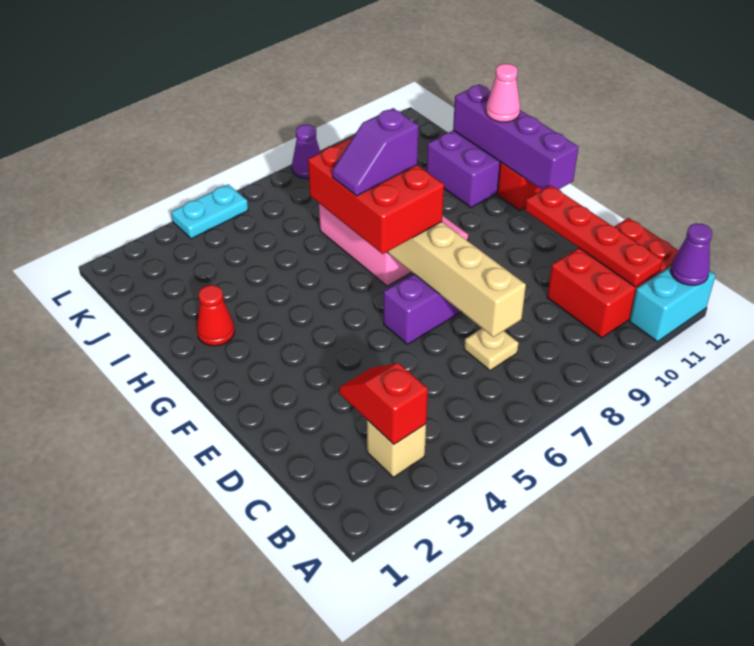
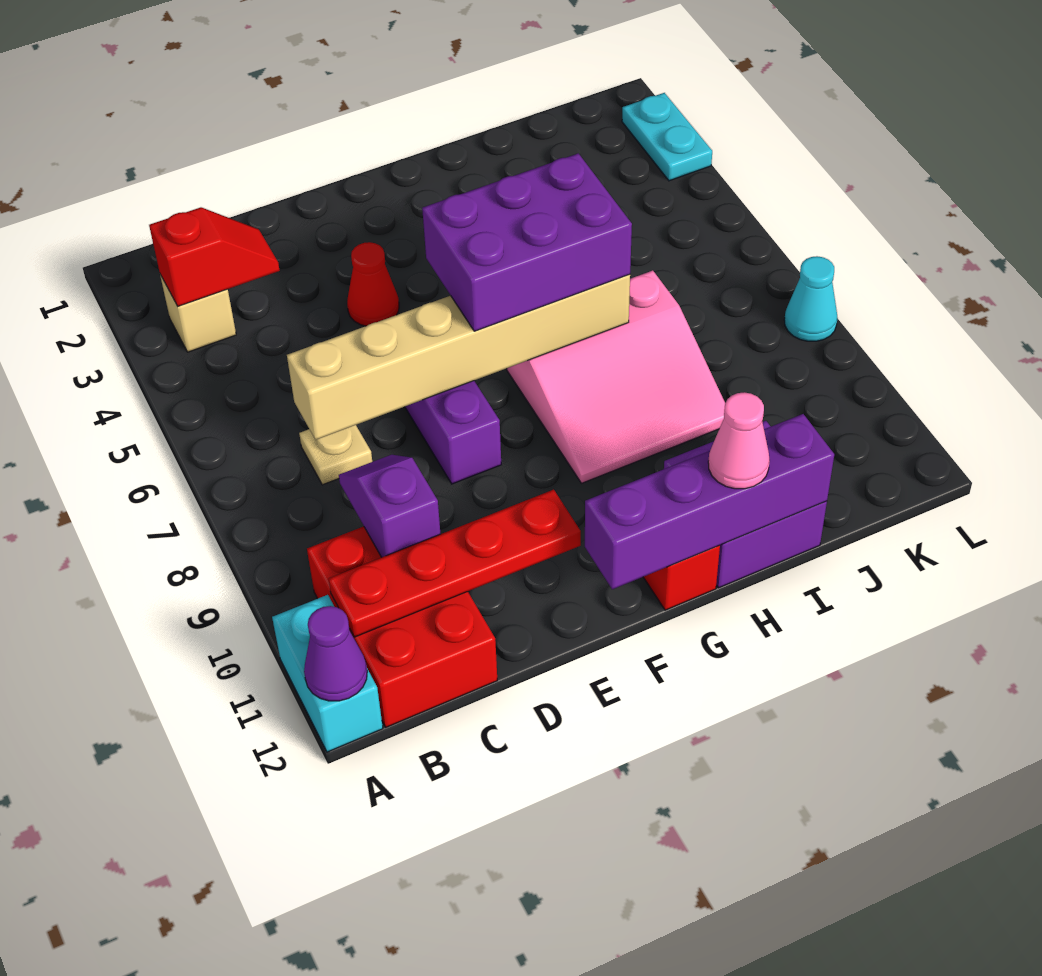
red brick F6:H7 level 3 -> purple brick F6:H7 level 3
purple slope G6:G7 level 4 top 7 -> purple slope C9:C10 level 2 top 10
red cone H2 level 1 -> red cone E4 level 1
cyan plate L4:L5 level 1 -> cyan plate L2:L3 level 1
purple cone L8 level 1 -> cyan cone L8 level 1

